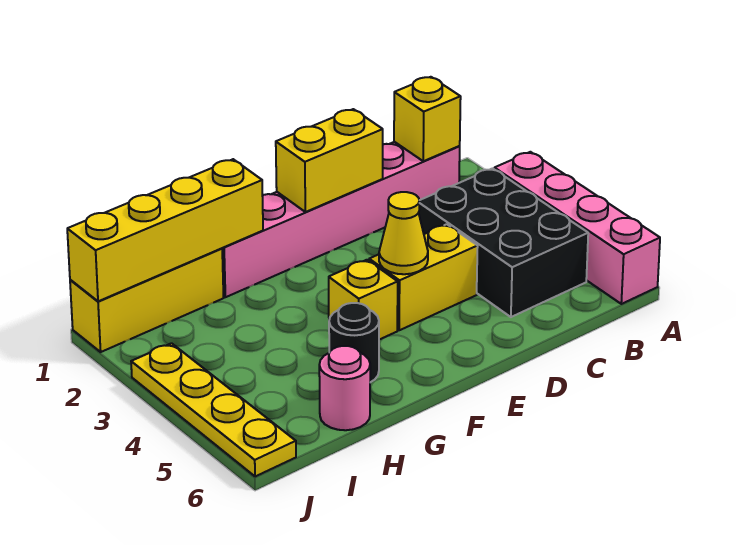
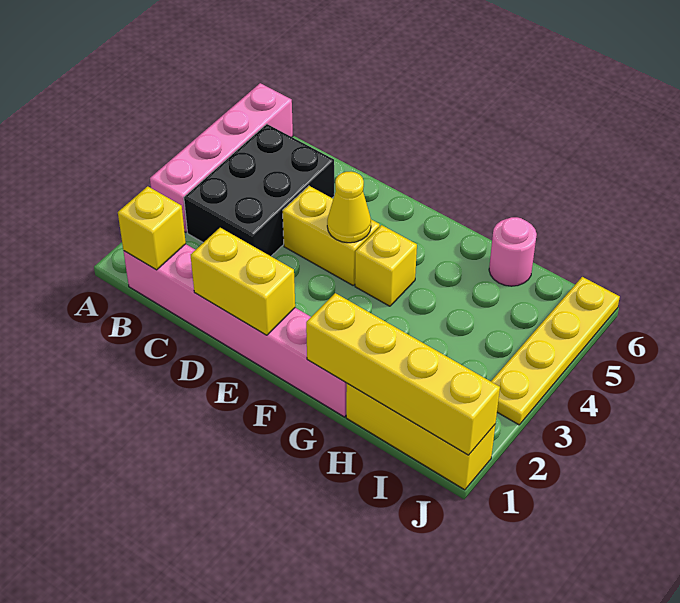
black round brick G5 level 1 -> none

